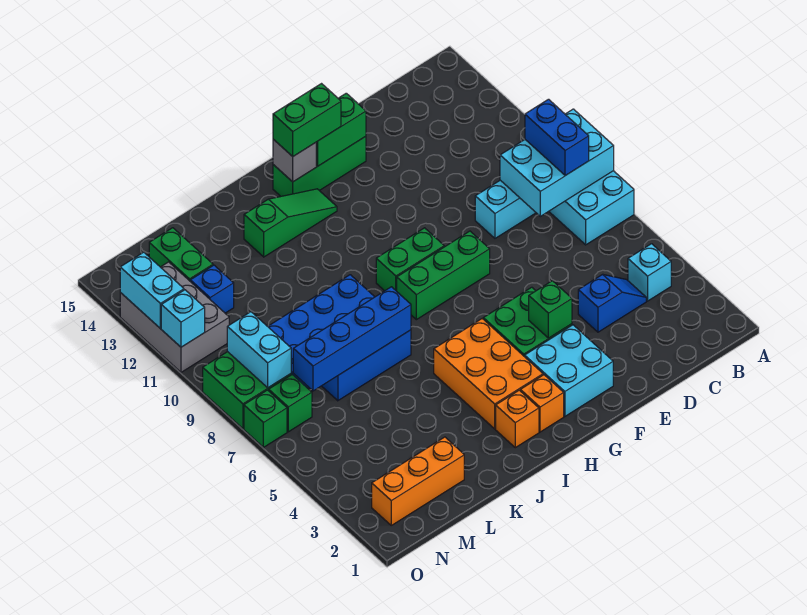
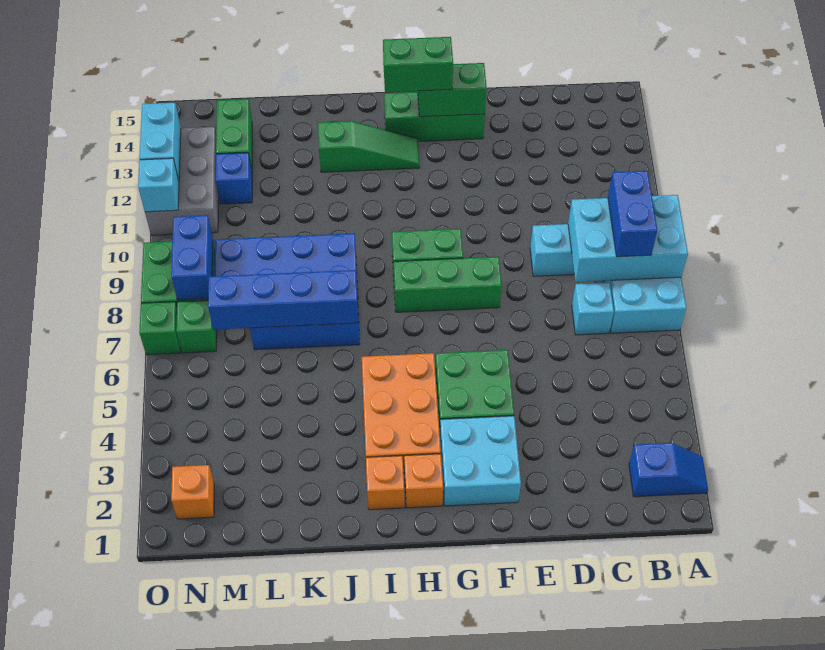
cyan brick B4 level 1 -> cyan brick C7 level 1
blue slope C4:D4 level 1 top D -> blue slope A2:B2 level 1 top B
green brick F4 level 2 -> none
grey brick H14 level 2 -> none
orange brick L2:N2 level 1 -> orange brick N2 level 1
cyan brick N8:N9 level 2 -> blue brick N8:N9 level 2

